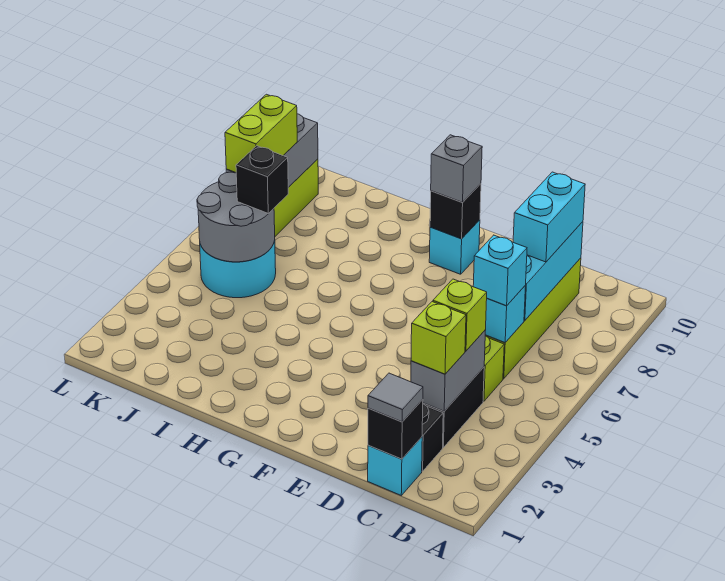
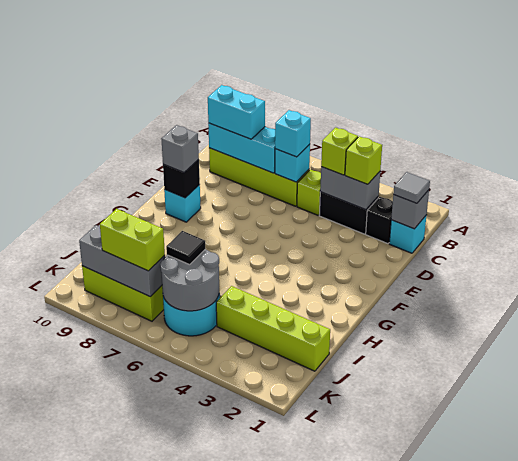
black brick C1 level 2 -> grey brick C1 level 2
none -> lime brick J1:J4 level 1
black brick J6 level 3 -> black tile J6 level 3

